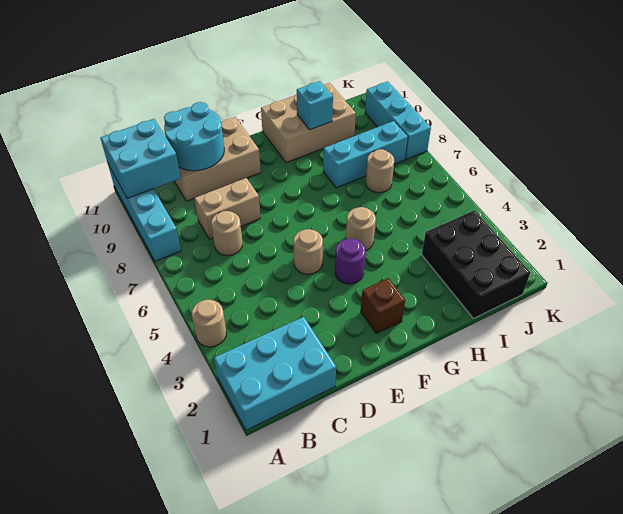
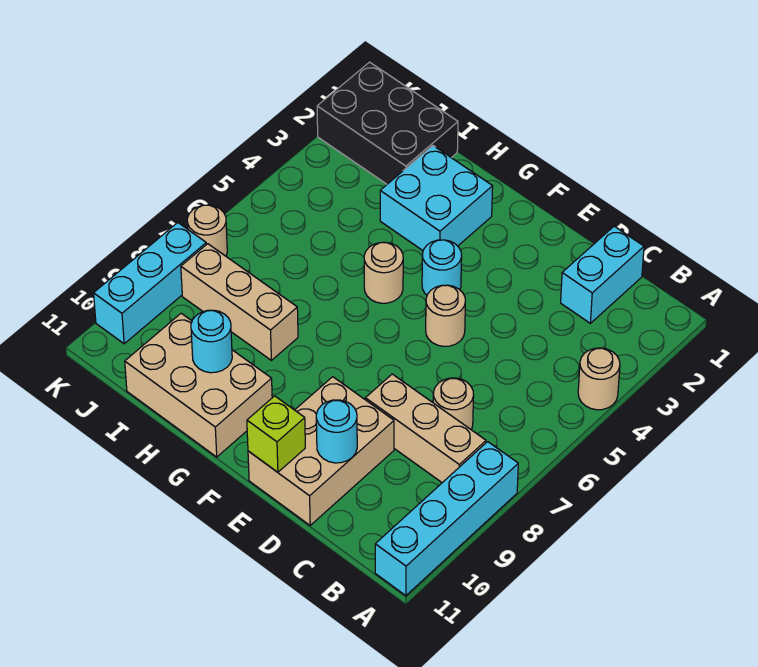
cyan brick A1:C2 level 1 -> cyan brick C1:C2 level 1
cyan brick A10:B11 level 2 -> cyan brick G2:H3 level 1
tan brick C8:D8 level 1 -> tan brick B8:D8 level 1
tan brick C10:E11 level 1 -> tan brick D9:E11 level 1
cyan round brick C10:D11 level 2 -> cyan round brick D10 level 2
none -> lime brick E11 level 2
brown brick F2 level 1 -> none
purple round brick F4 level 1 -> cyan round brick F4 level 1
cyan brick H8:J8 level 1 -> tan brick H8:J8 level 1
cyan brick H10 level 2 -> cyan round brick H10 level 2
black brick I1:J3 level 1 -> black brick I1:K2 level 1
tan round brick I7 level 1 -> tan round brick K7 level 1

